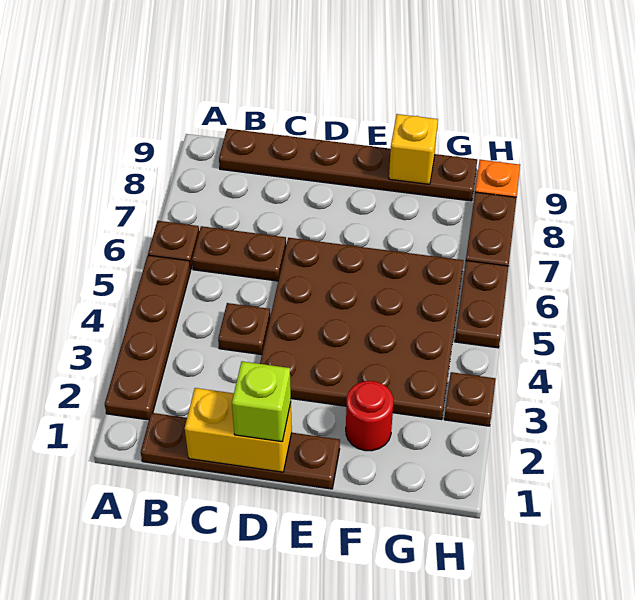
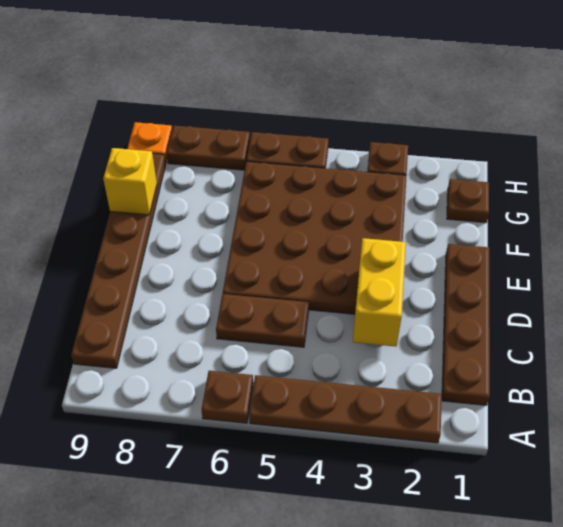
brown plate B6:C6 level 1 -> brown plate C5:C6 level 1
yellow brick C1:D1 level 2 -> yellow brick C3:D3 level 2
brown plate C4 level 1 -> brown plate G1 level 1
lime brick D1 level 3 -> none
red round brick F2 level 1 -> none

